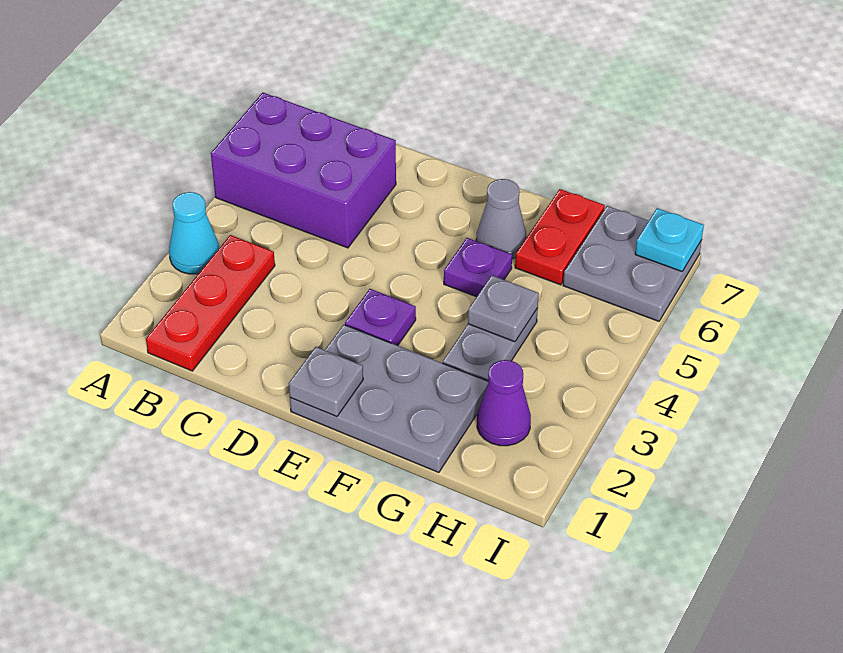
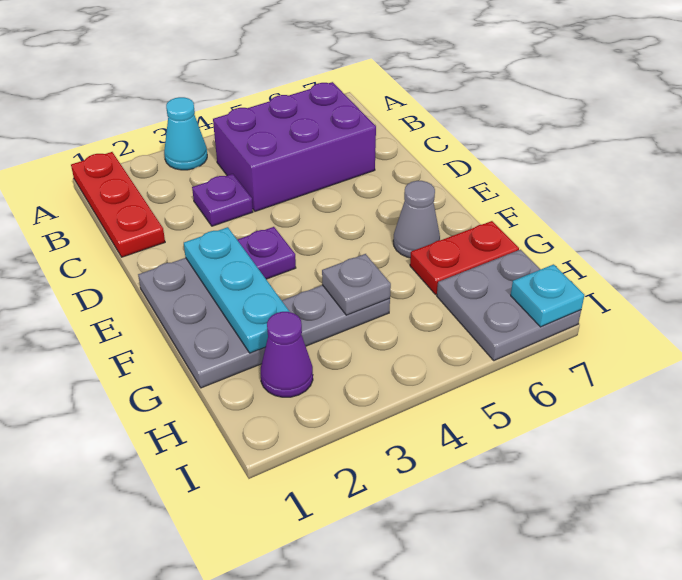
purple brick A5:C6 level 1 -> purple brick B4:C6 level 1
red plate B1:B3 level 1 -> red plate A1:C1 level 1
grey plate E1 level 2 -> none
none -> cyan plate E2:G2 level 2
purple plate F5 level 1 -> purple plate C3 level 1

